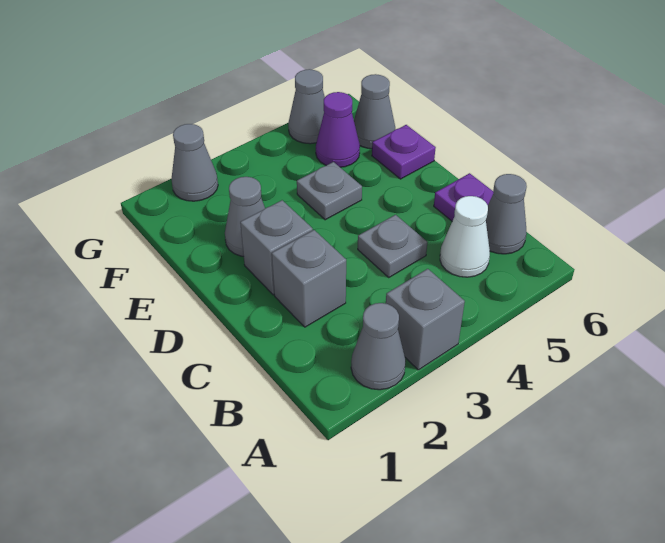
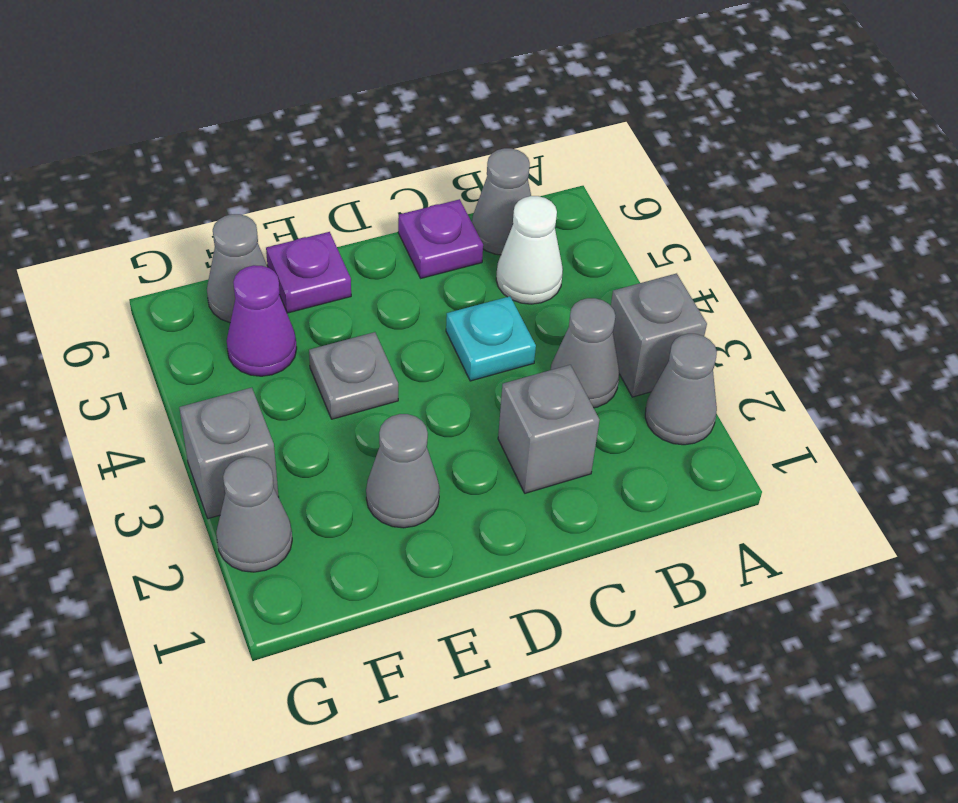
grey plate C4 level 1 -> cyan plate C4 level 1
grey brick D2 level 1 -> grey brick G3 level 1
grey cone G5 level 1 -> grey cone B3 level 1

